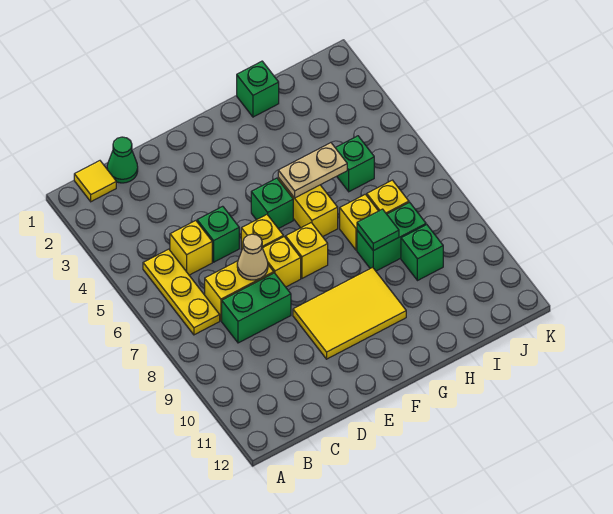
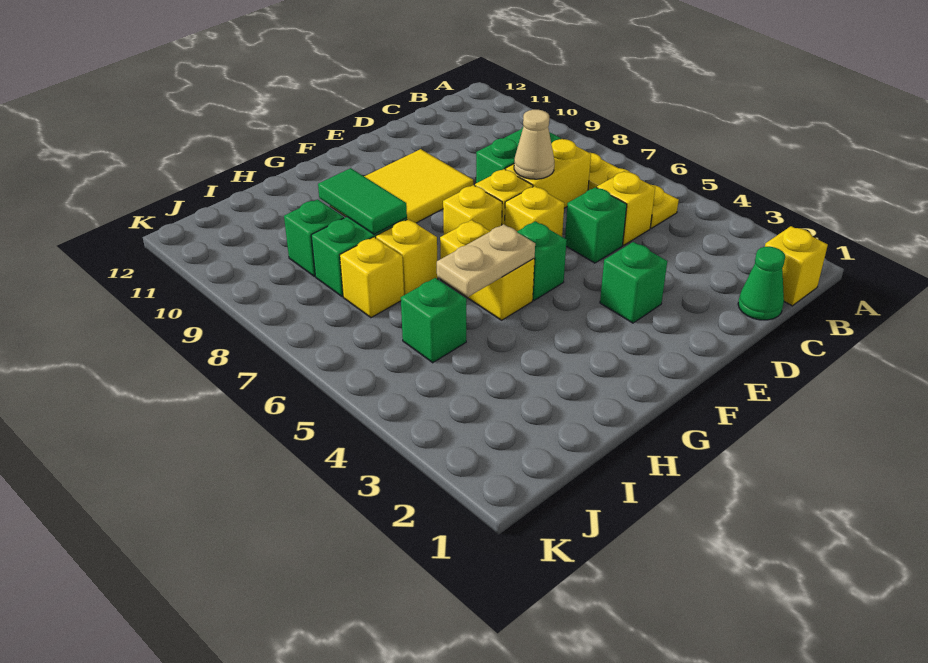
yellow tile B1 level 1 -> yellow brick B1 level 1
green brick H1 level 1 -> green brick E3 level 1
green tile H8 level 2 -> green tile H8:H9 level 2

